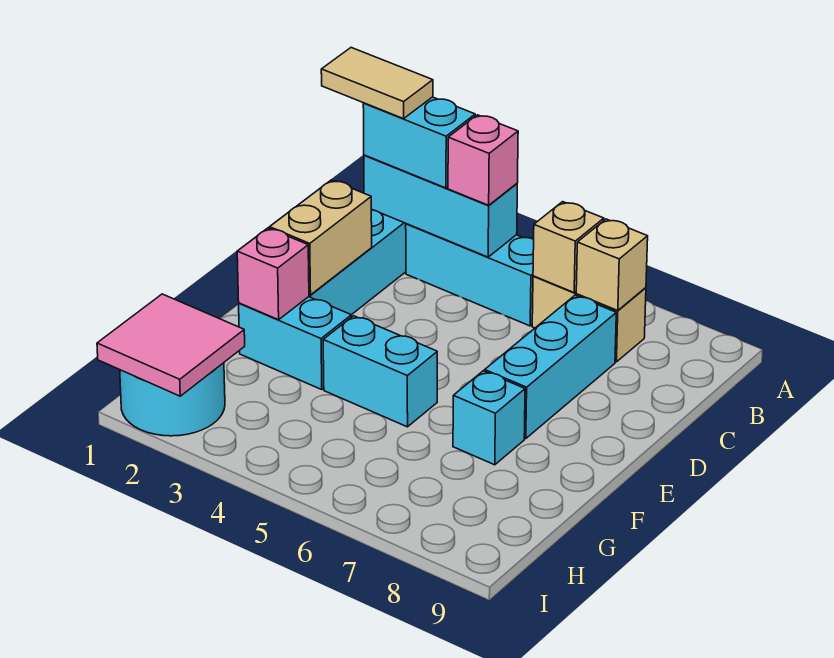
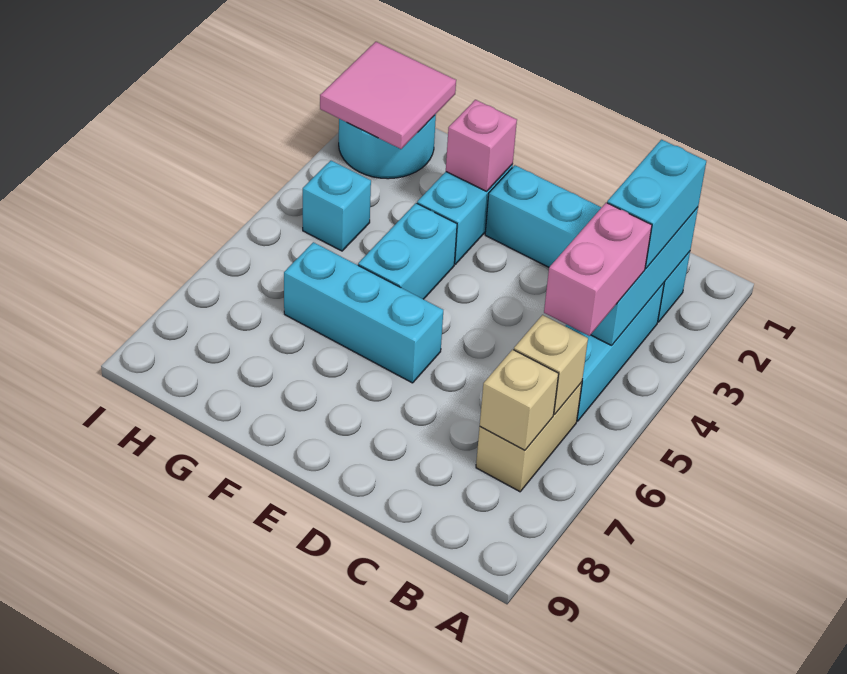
tan tile B1:B2 level 4 -> none
pink brick B4 level 3 -> pink brick B4:B5 level 3
cyan brick C7:E7 level 1 -> cyan brick E6:G6 level 1
tan brick D2:E2 level 2 -> none
cyan brick F7 level 1 -> cyan brick H4 level 1

